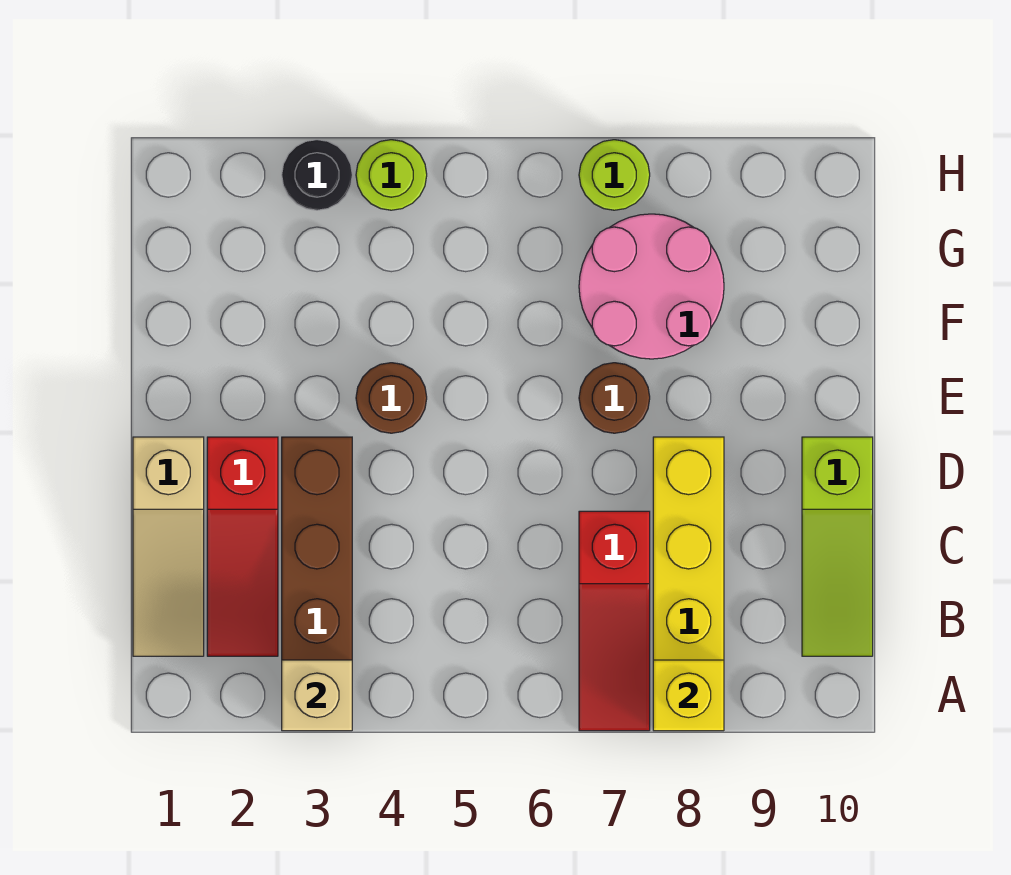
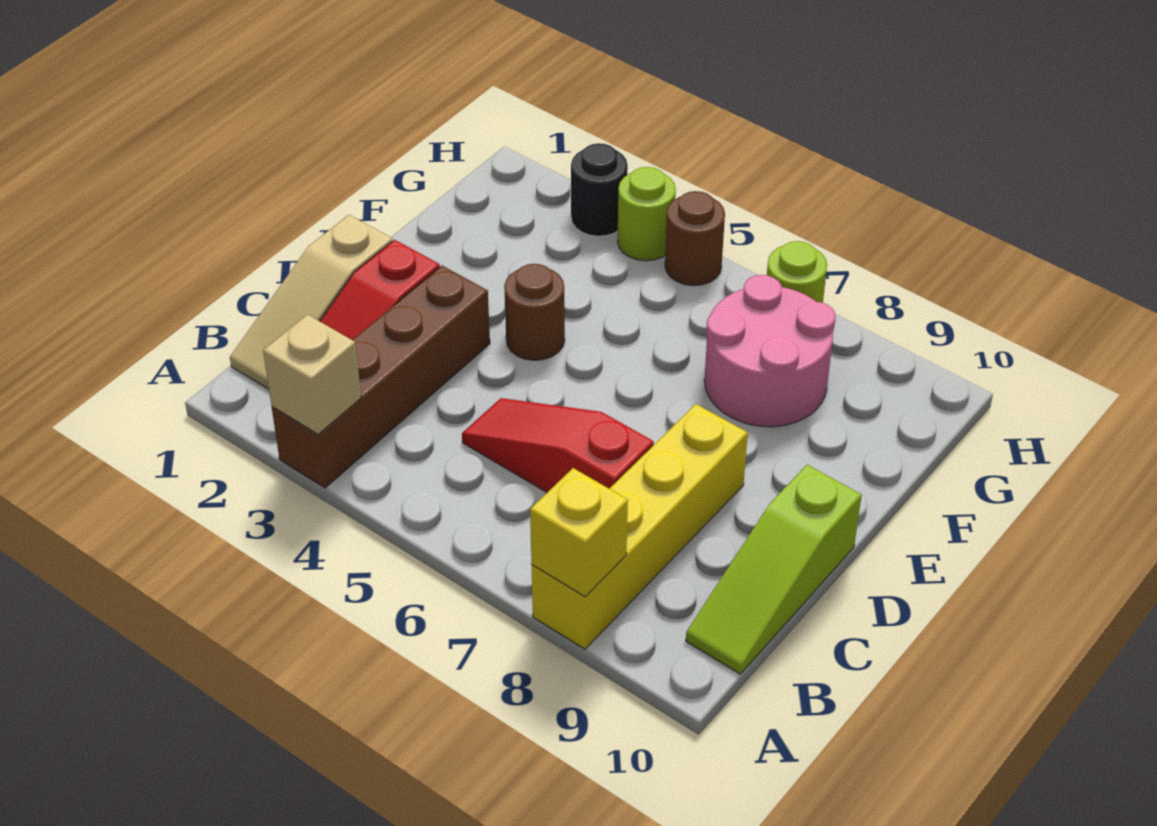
red slope A7:C7 level 1 top C -> red slope C5:C7 level 1 top 7
brown round brick E7 level 1 -> brown round brick H5 level 1

